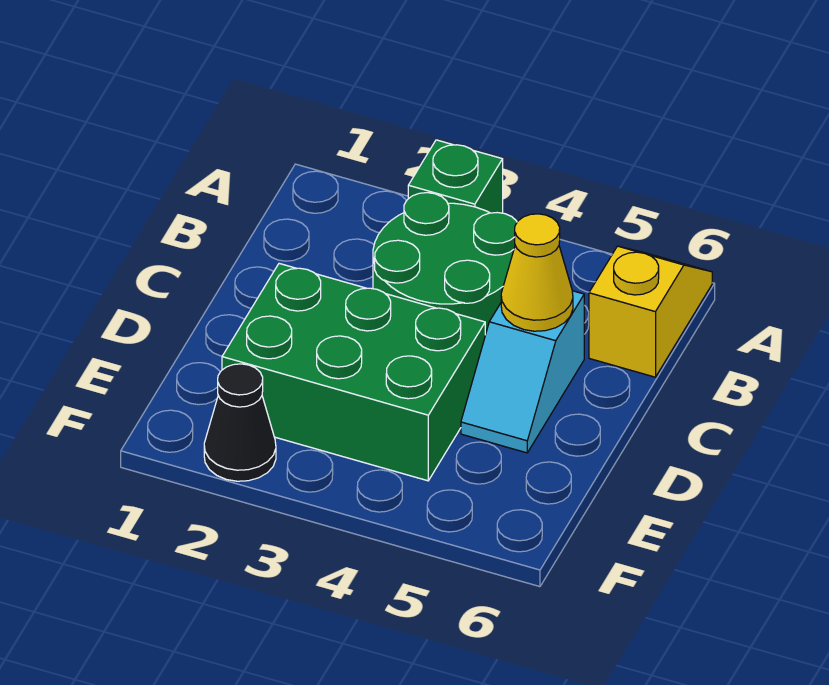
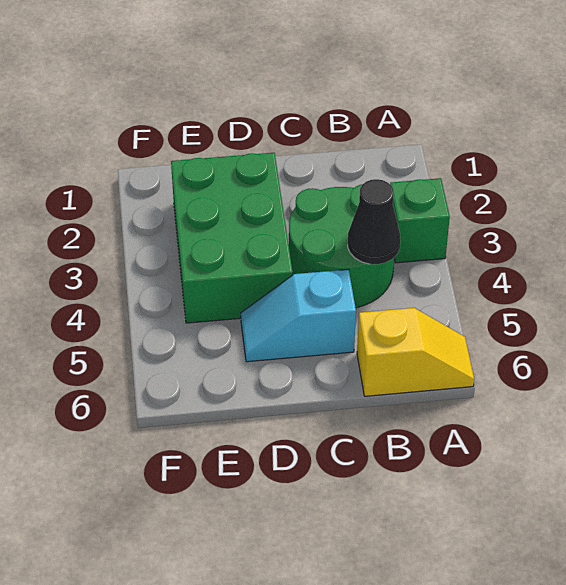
yellow cone C5 level 2 -> none
black cone F2 level 1 -> black cone B4 level 2

